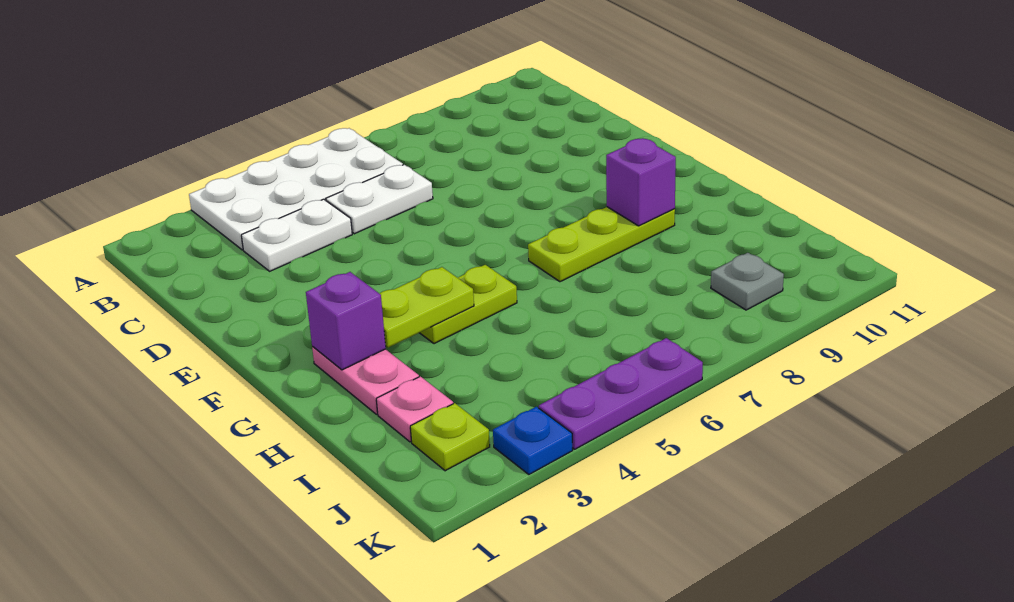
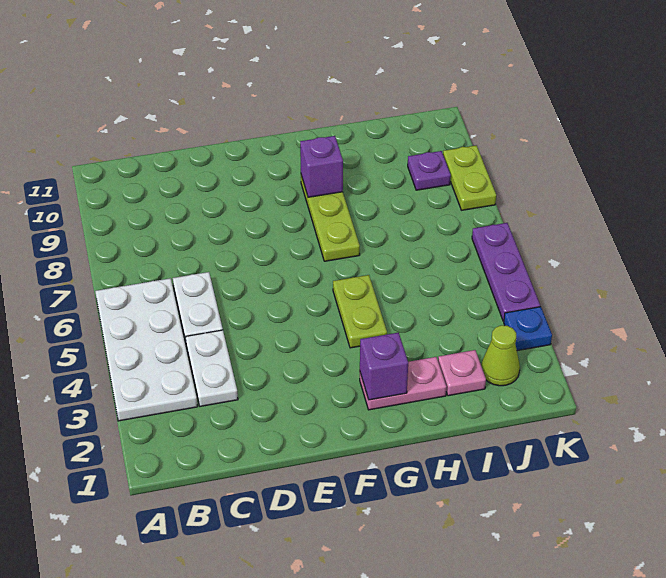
lime plate G3:G4 level 2 -> lime plate K8:K9 level 1
lime plate J2 level 1 -> lime cone J2 level 1
grey plate J9 level 1 -> purple plate J9 level 1

